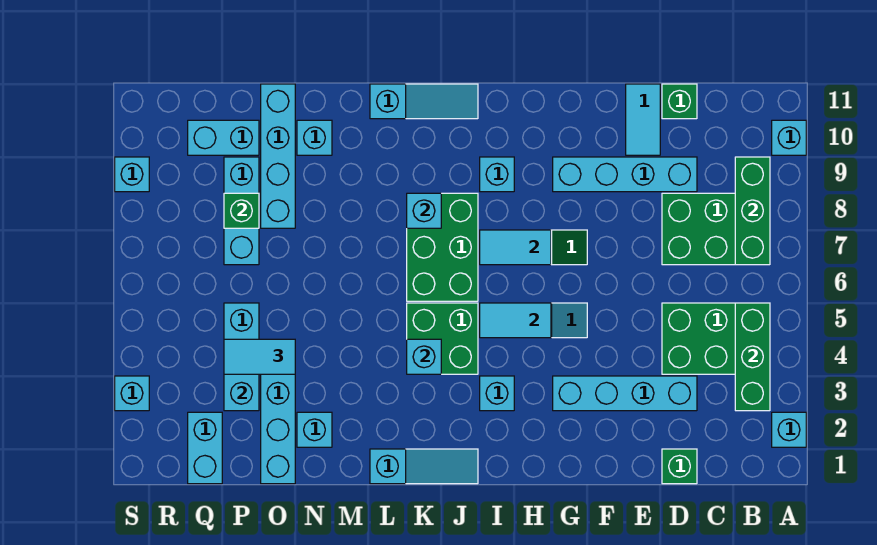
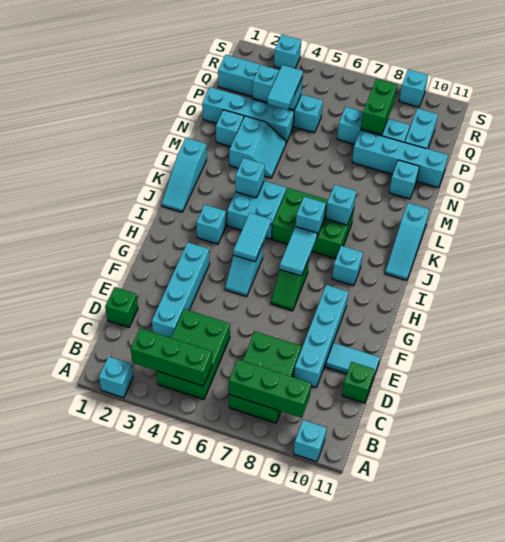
green brick J4:K5 level 1 -> cyan brick J4:K5 level 1
none -> cyan brick J7 level 2
none -> cyan slope M3:N4 level 1 top 3
green brick P8 level 2 -> green brick P8:Q8 level 2

